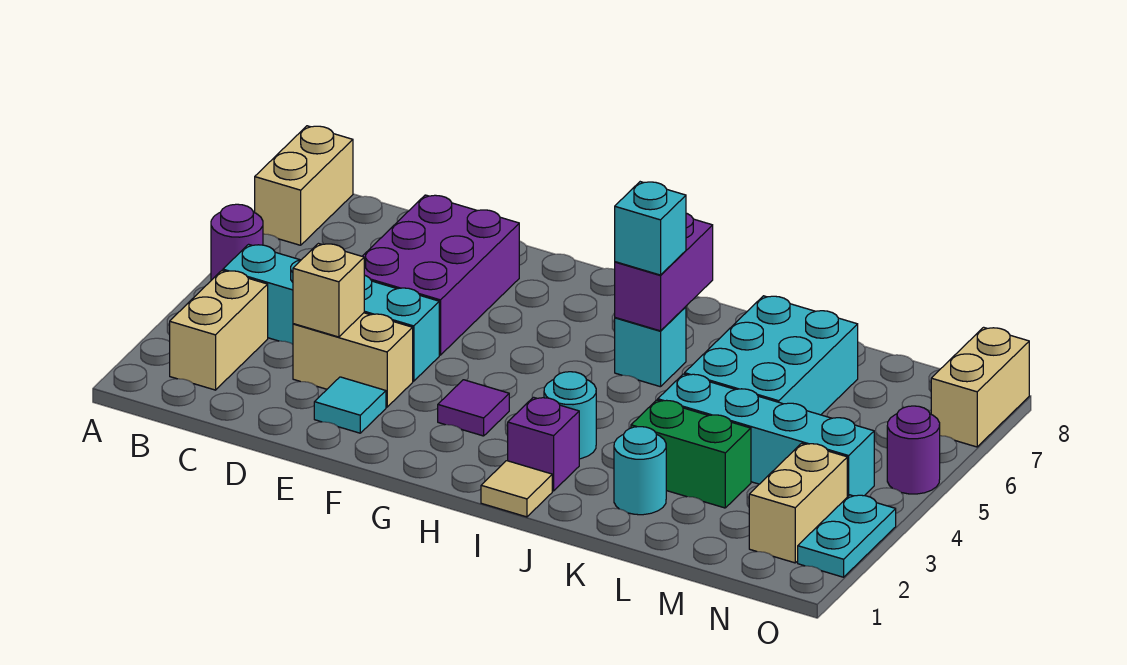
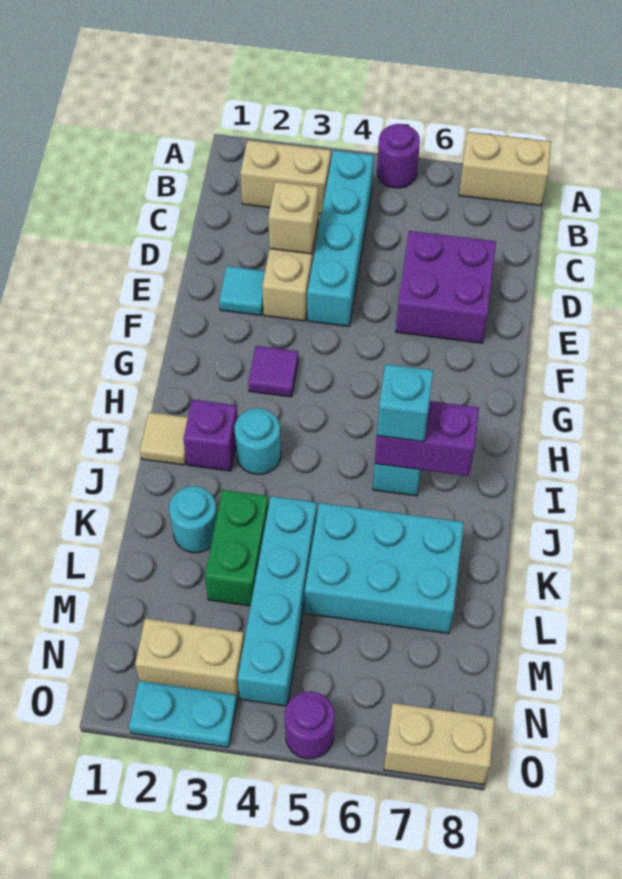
purple brick D5:E7 level 1 -> purple brick D6:E7 level 1

